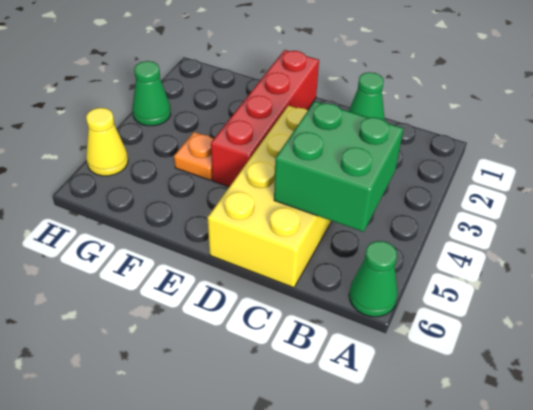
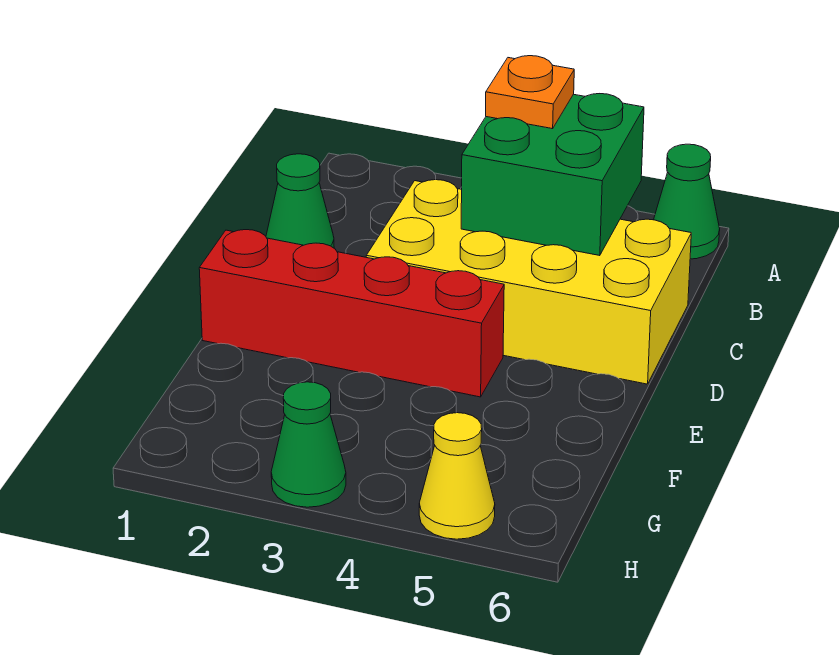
orange plate F4 level 1 -> orange plate B4 level 3

